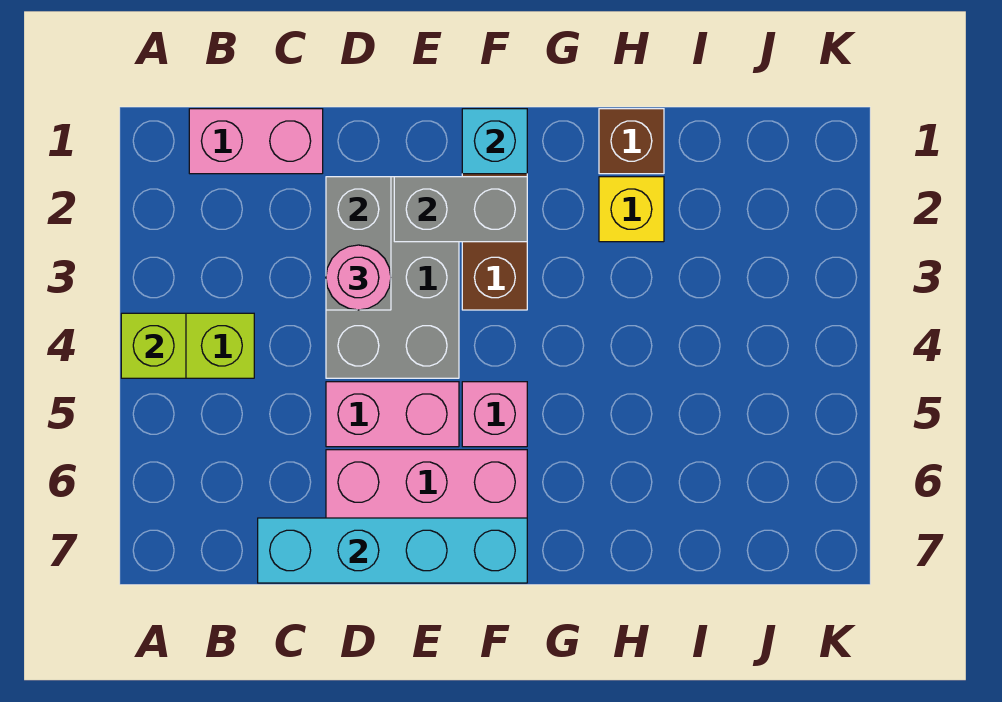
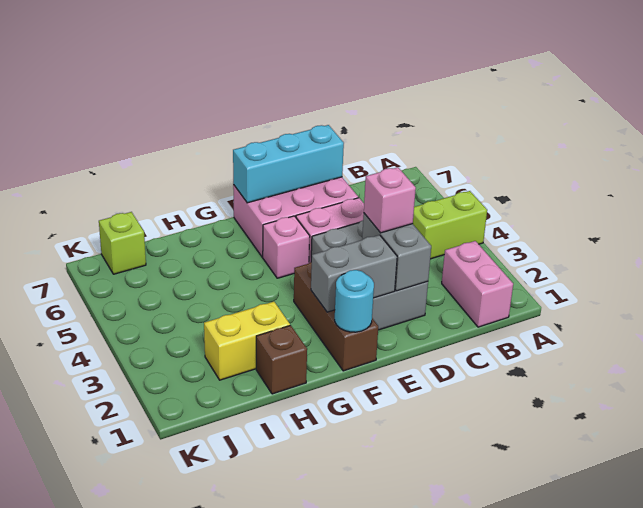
lime brick A4 level 2 -> lime brick J7 level 1
pink brick B1:C1 level 1 -> pink brick B1:B2 level 1
cyan brick C7:F7 level 2 -> cyan brick D7:F7 level 2
pink round brick D3 level 3 -> pink brick D3 level 3
cyan brick F1 level 2 -> cyan round brick F1 level 2
yellow brick H2 level 1 -> yellow brick H2:I2 level 1

